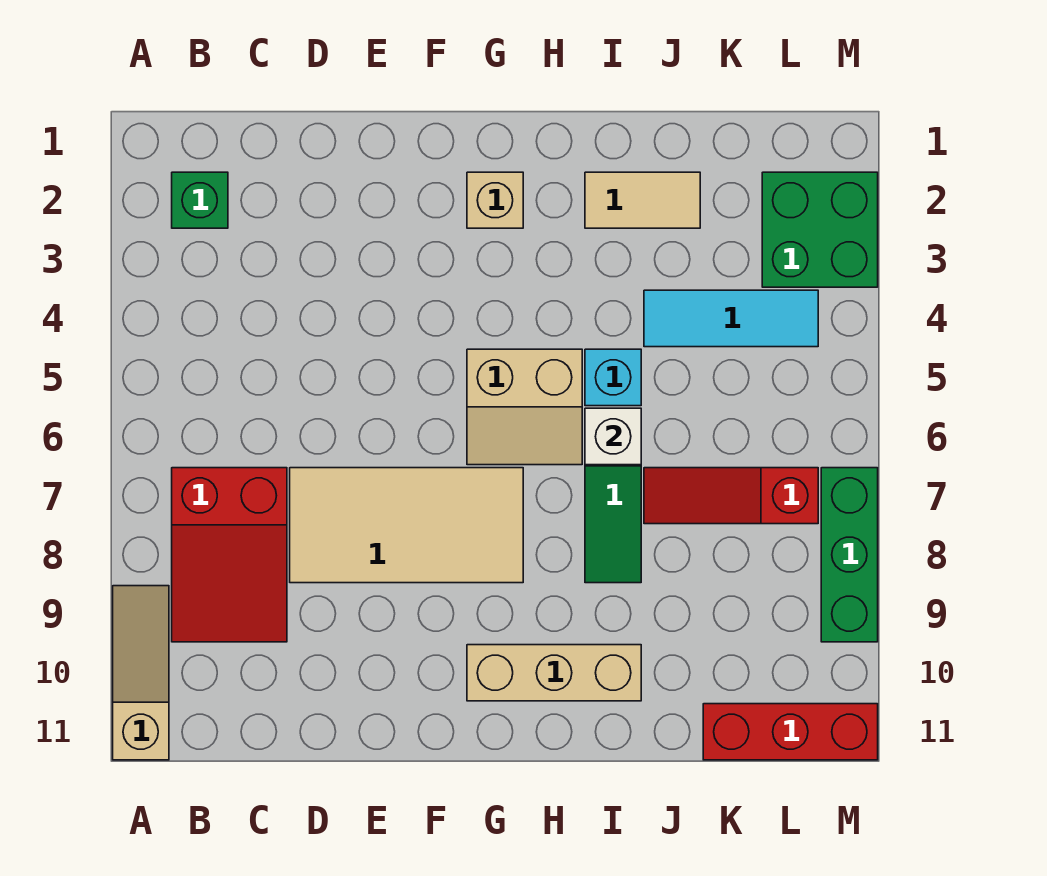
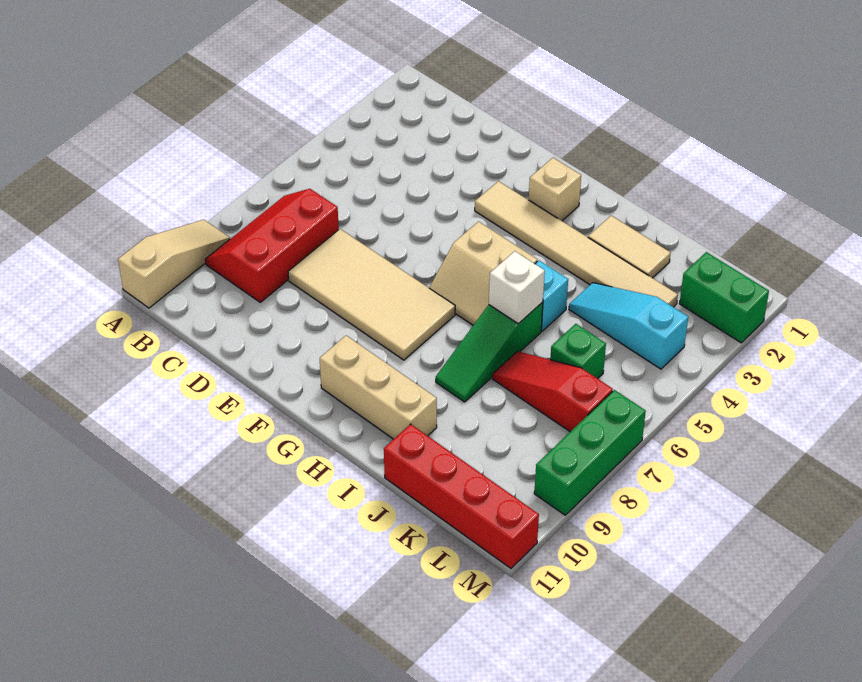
green brick B2 level 1 -> green brick K6 level 1
red slope B7:C9 level 1 top 7 -> red slope B7:C9 level 1 top C
none -> tan tile F3:K3 level 1
cyan tile J4:L4 level 1 -> cyan slope J4:L4 level 1 top L
red brick K11:M11 level 1 -> red brick J11:M11 level 1
green brick L2:M3 level 1 -> green brick L2:M2 level 1

